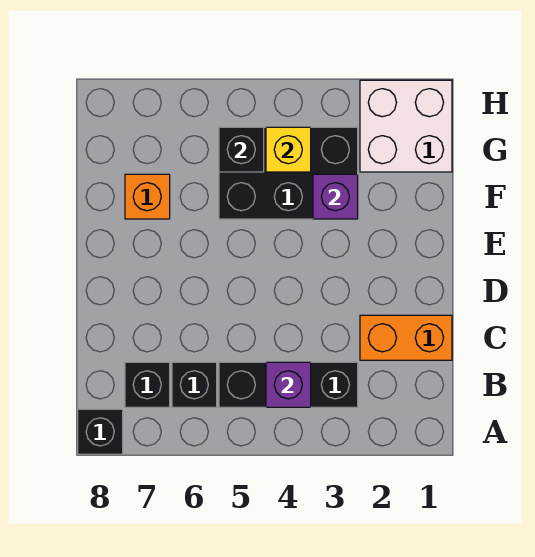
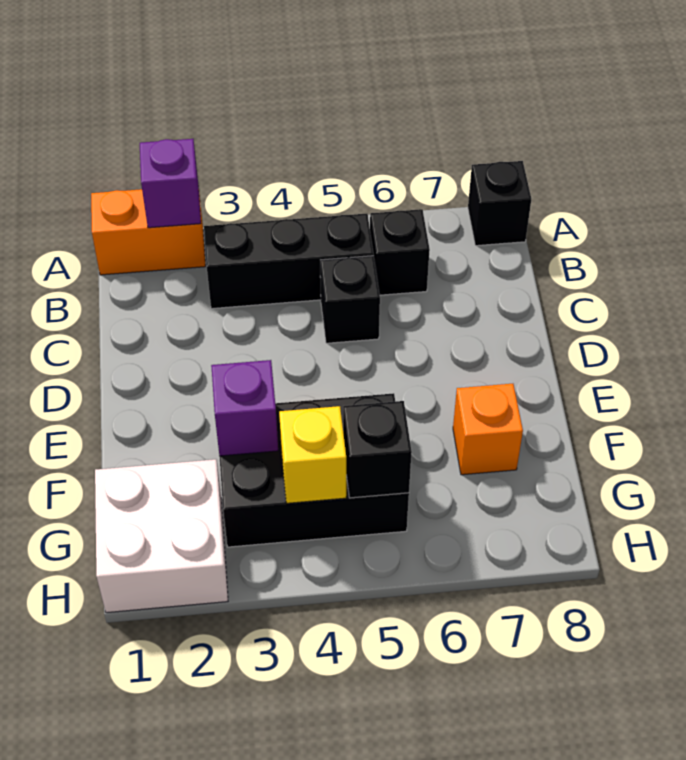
purple brick B4 level 2 -> purple brick A2 level 2
black brick B7 level 1 -> black brick C5 level 1
orange brick C1:C2 level 1 -> orange brick A1:A2 level 1

